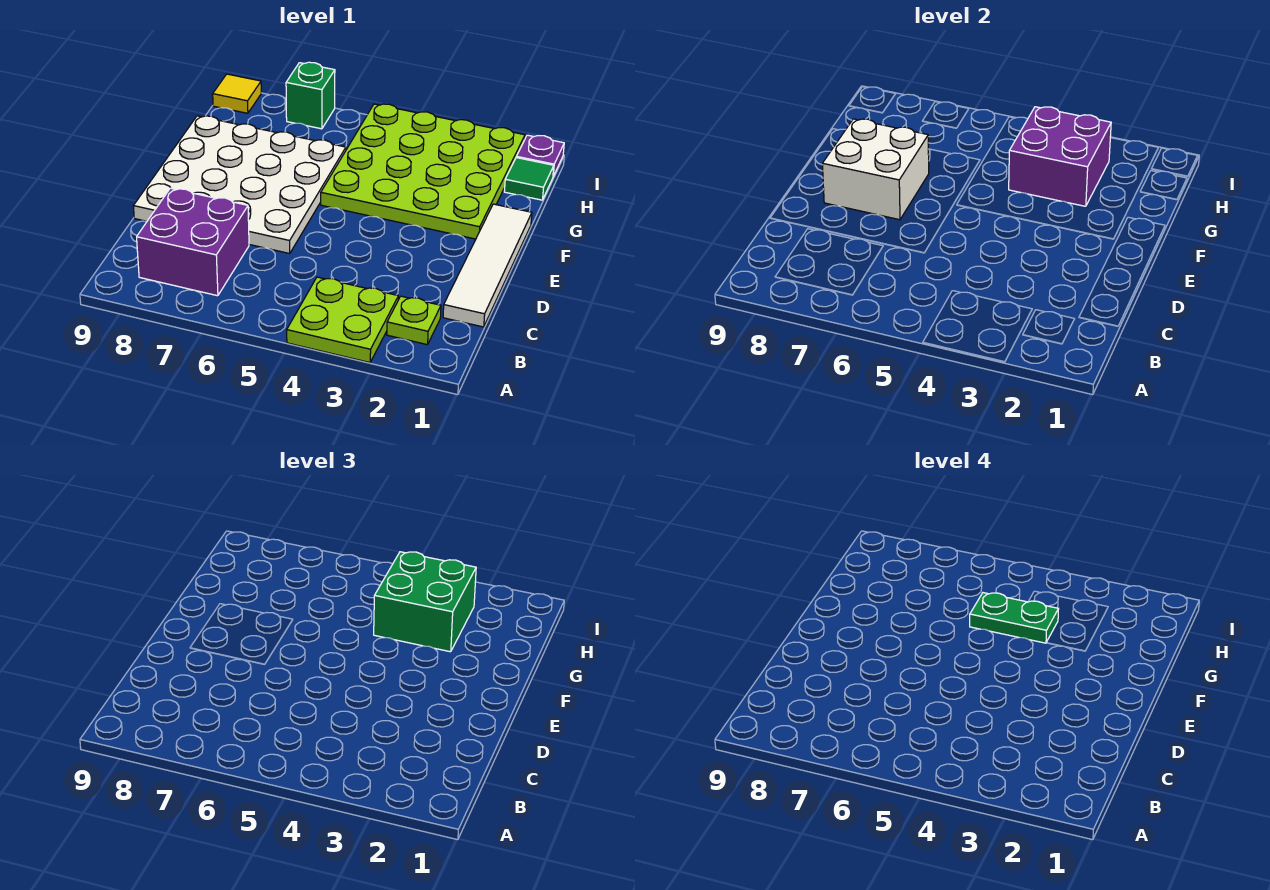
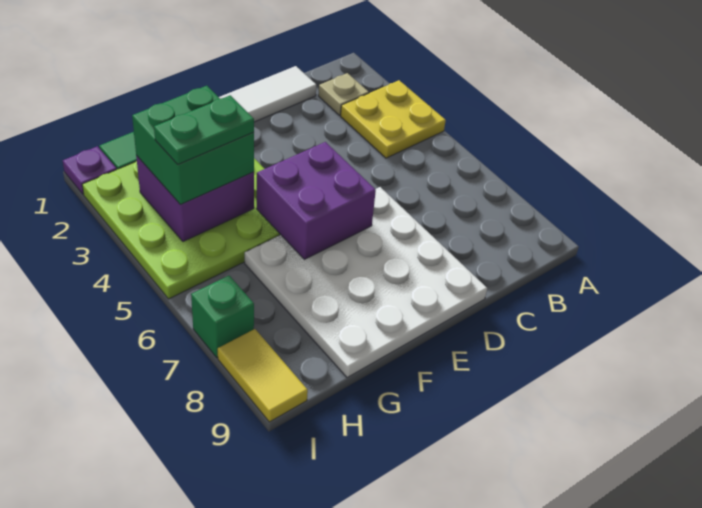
lime plate A3:B4 level 1 -> yellow plate A3:B4 level 1
lime plate B2 level 1 -> tan plate B2 level 1
purple brick B7:C8 level 1 -> purple brick E5:F6 level 2
white brick E7:F8 level 2 -> none
green plate G4:G5 level 4 -> green plate G4:H4 level 4
yellow tile I9 level 1 -> yellow tile I8:I9 level 1

